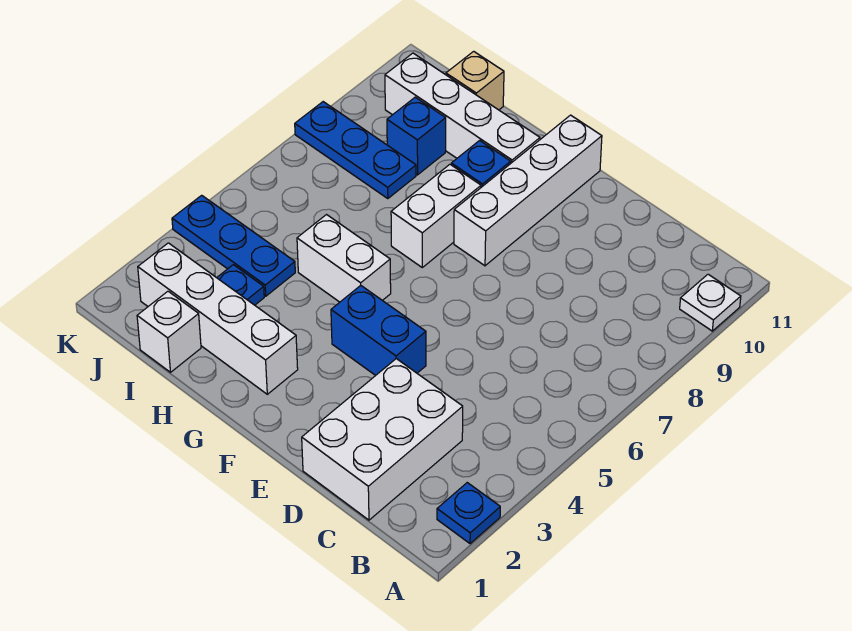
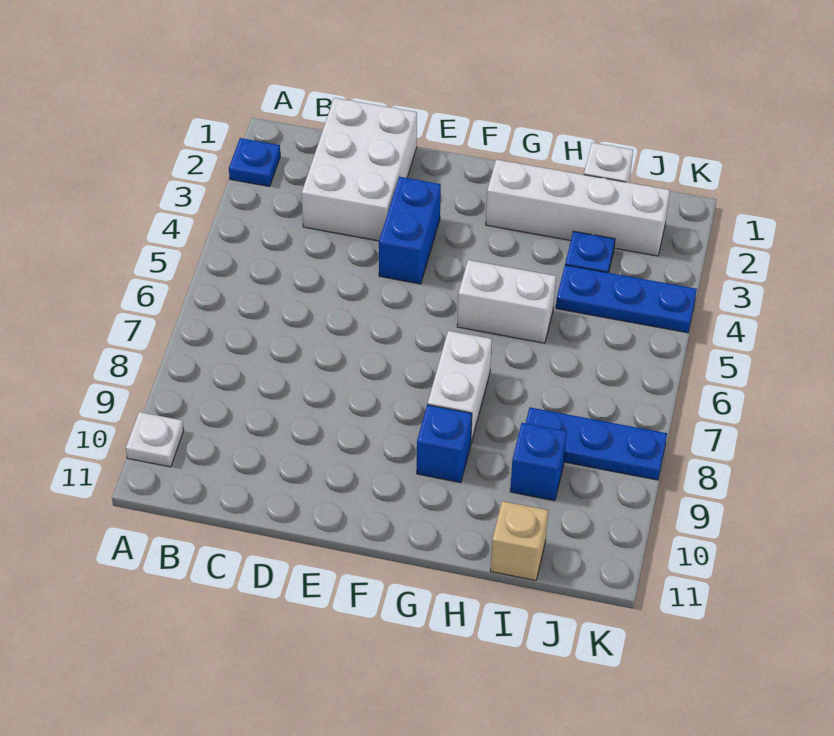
blue brick E4:F4 level 1 -> blue brick E3:E4 level 1
white brick F8:F11 level 1 -> none
white brick G10:J10 level 1 -> none

